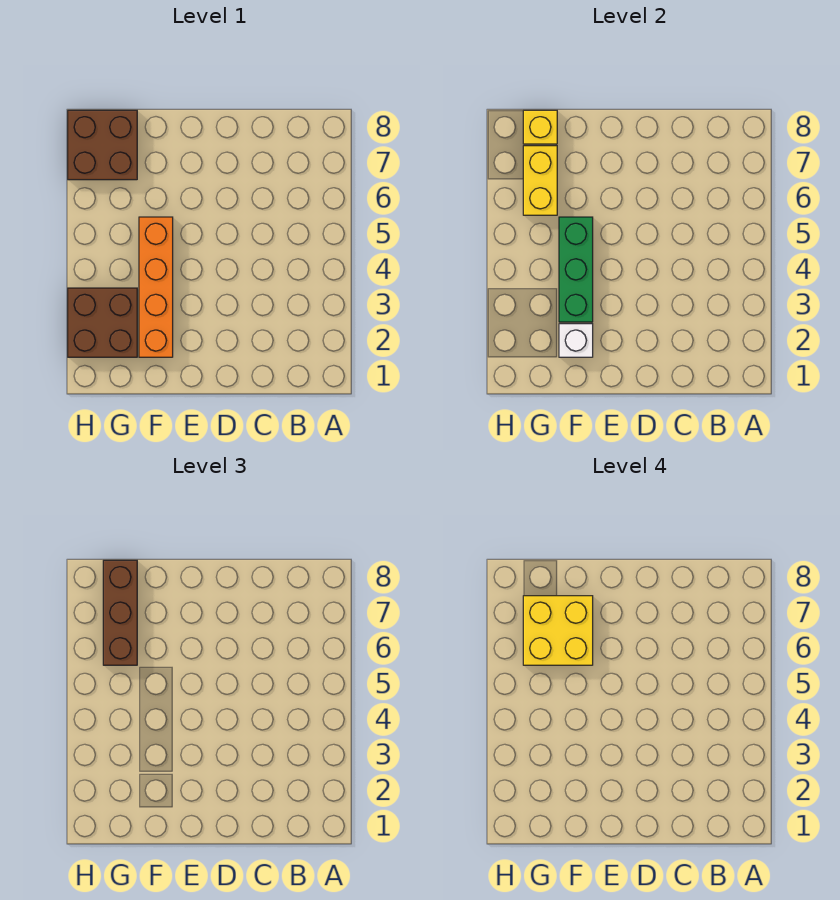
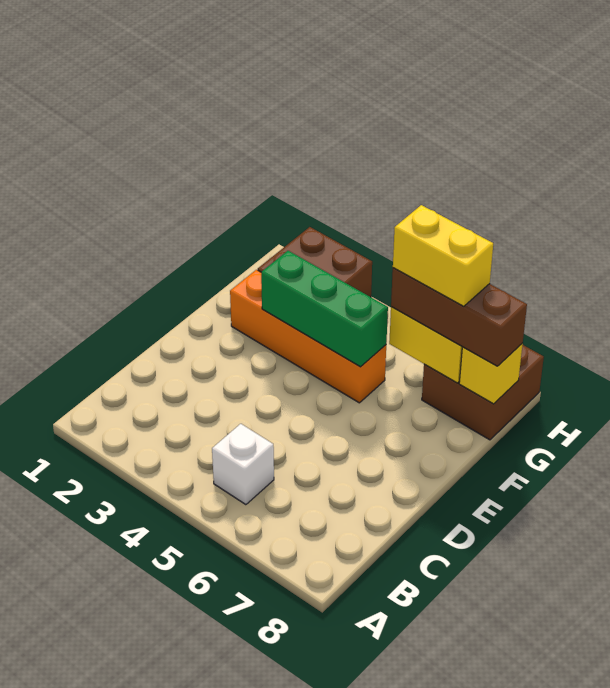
white brick F2 level 2 -> white brick B5 level 1
yellow brick F6:G7 level 4 -> yellow brick G6:G7 level 4

